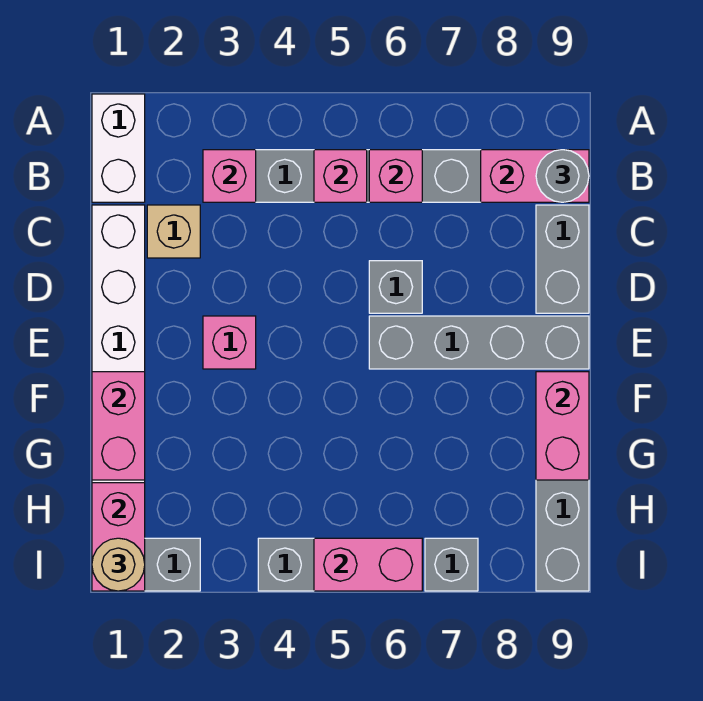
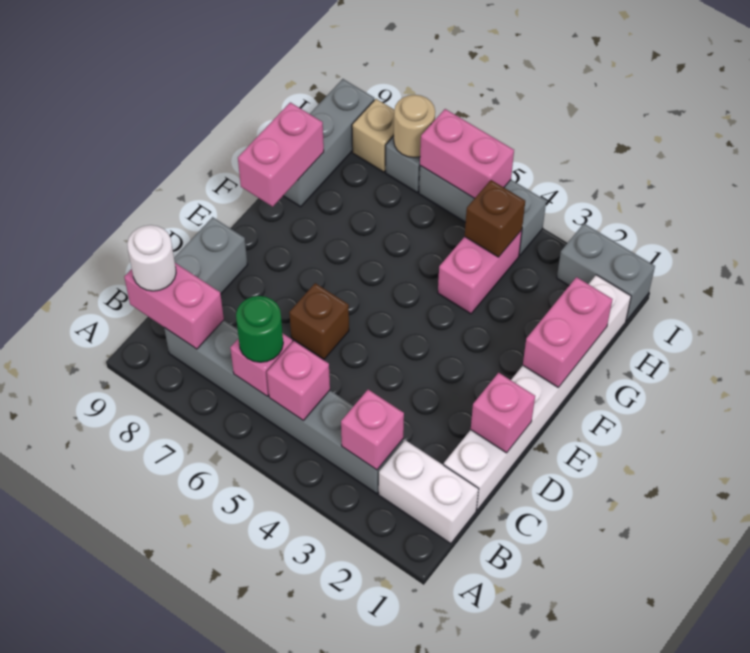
white brick A1:B1 level 1 -> white brick B1:B2 level 1
none -> green round brick B6 level 3
grey round brick B9 level 3 -> white round brick B9 level 3
tan brick C2 level 1 -> tan brick I8 level 1
grey brick D6 level 1 -> brown brick D6 level 1
pink brick E3 level 1 -> pink brick D1 level 2
grey brick E6:E9 level 1 -> none
pink brick H1:I1 level 2 -> pink brick G4:H4 level 1
none -> brown brick H4 level 2
tan round brick I1 level 3 -> tan round brick I7 level 2

